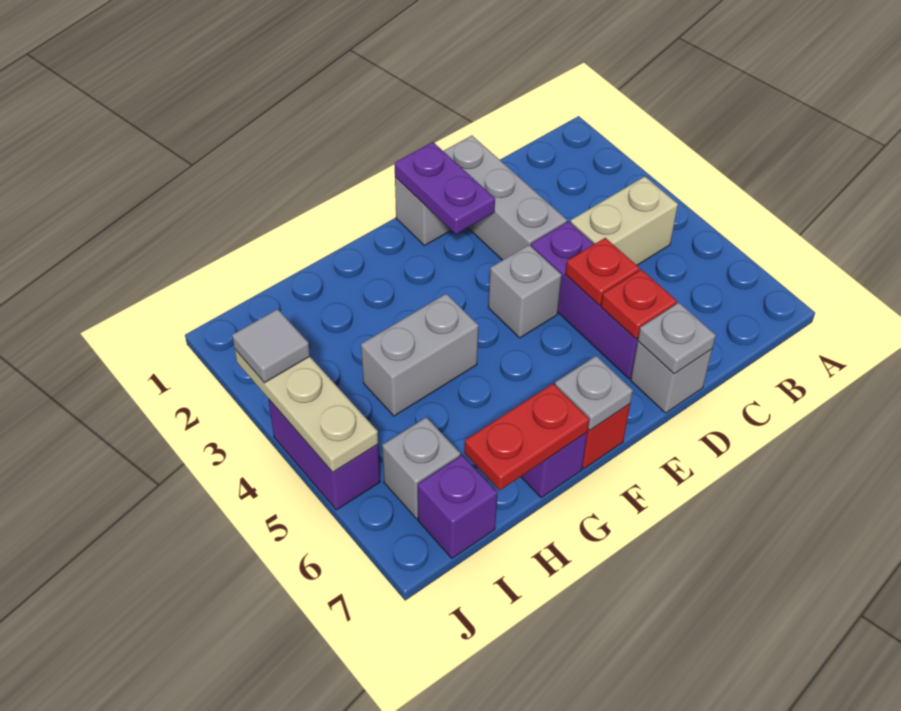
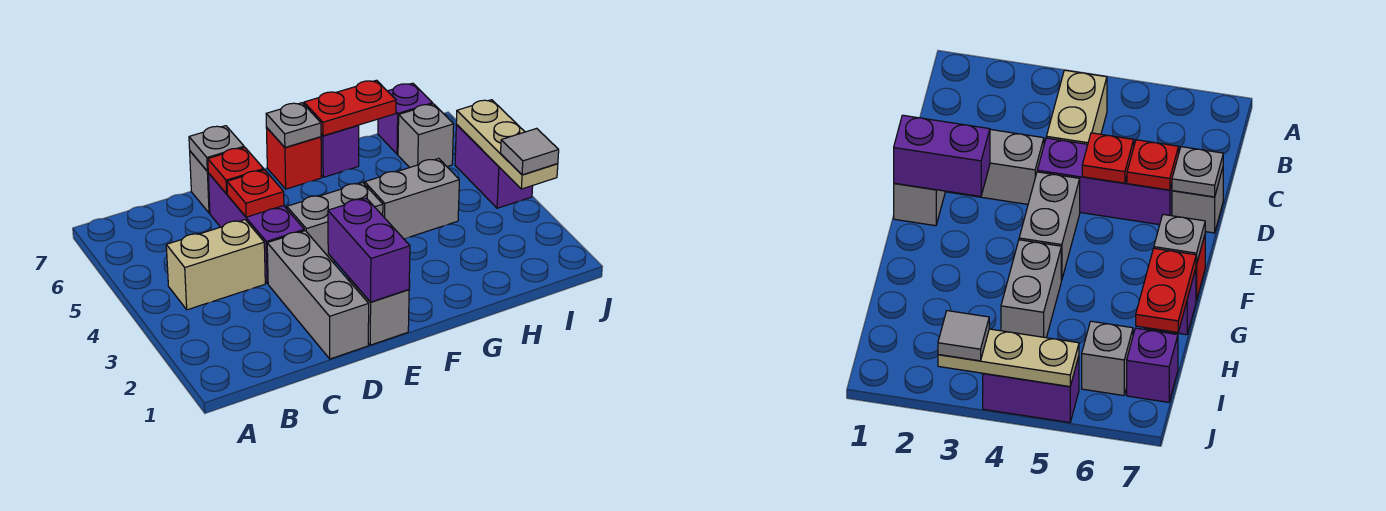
purple plate E1:E2 level 2 -> purple brick E1:E2 level 2
grey brick E4 level 1 -> grey brick E4:F4 level 1

